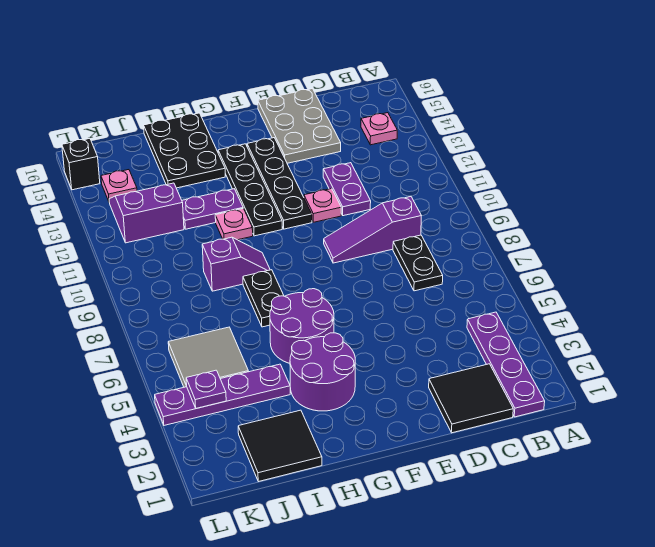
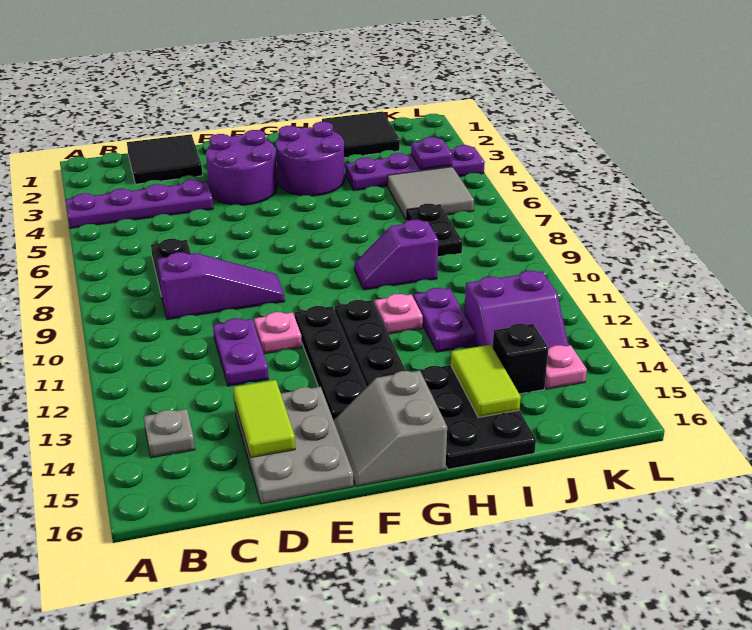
purple plate B1:B4 level 1 -> purple plate A4:D4 level 1
pink plate B14 level 1 -> grey plate B14 level 1
none -> lime tile D14:D15 level 2
none -> grey slope F15:G16 level 1 top G
purple round brick G5:H6 level 1 -> purple round brick E3:F4 level 1
black plate H7:H8 level 1 -> black plate J7:J8 level 1
purple plate H12:I12 level 1 -> purple plate I11:I12 level 1
none -> lime tile I14:I15 level 2
black brick L15 level 1 -> black brick J14 level 1

